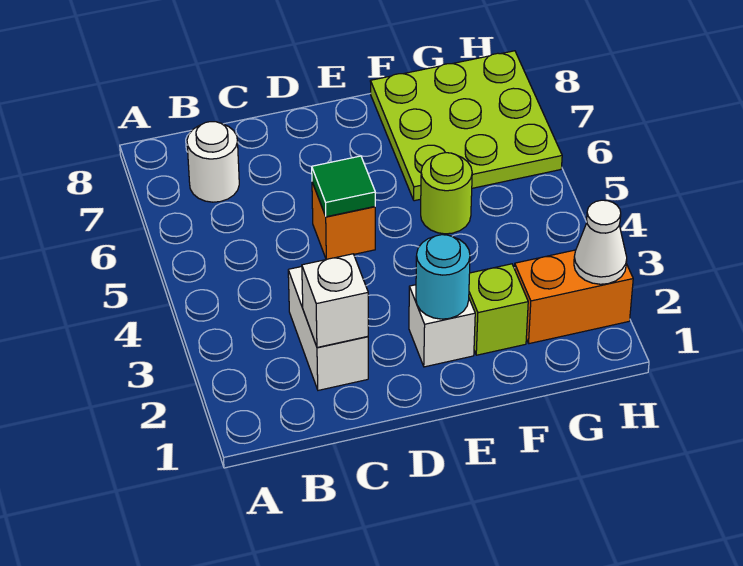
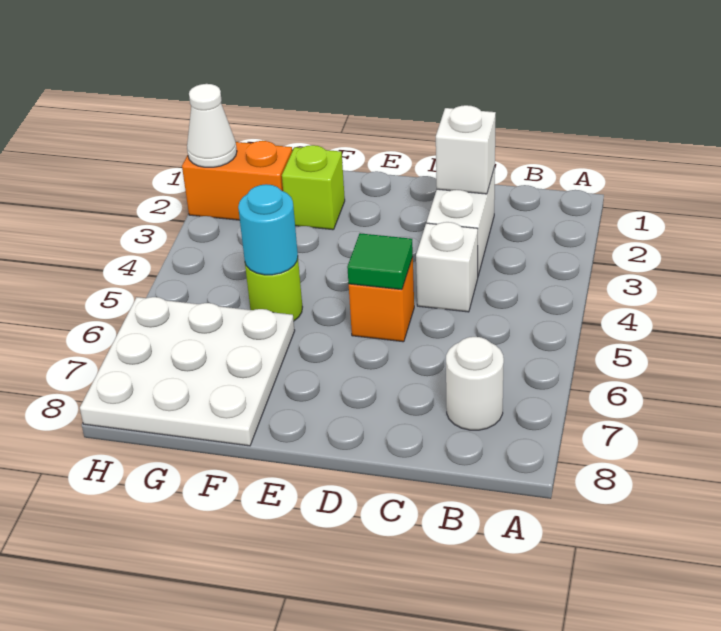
white brick E2 level 1 -> white brick C4 level 1
cyan round brick E2 level 2 -> cyan round brick F5 level 2
lime plate F6:H8 level 1 -> white plate F6:H8 level 1

